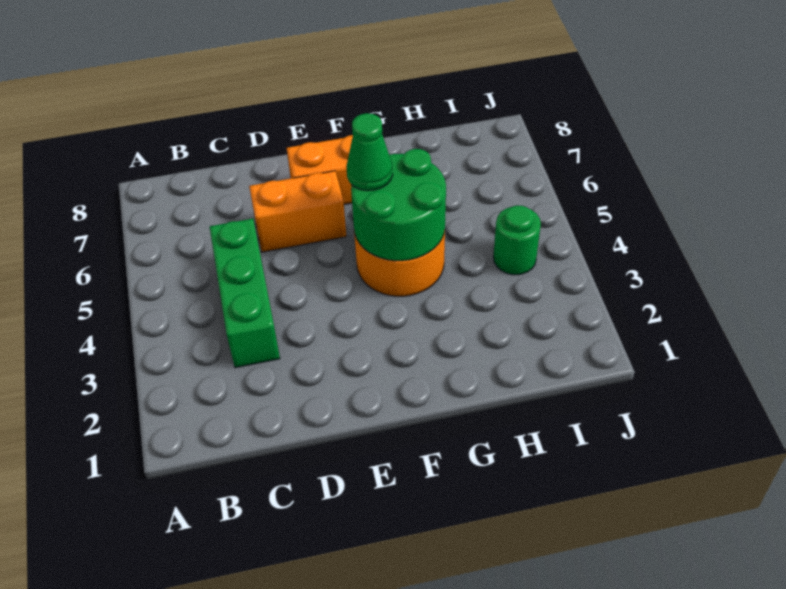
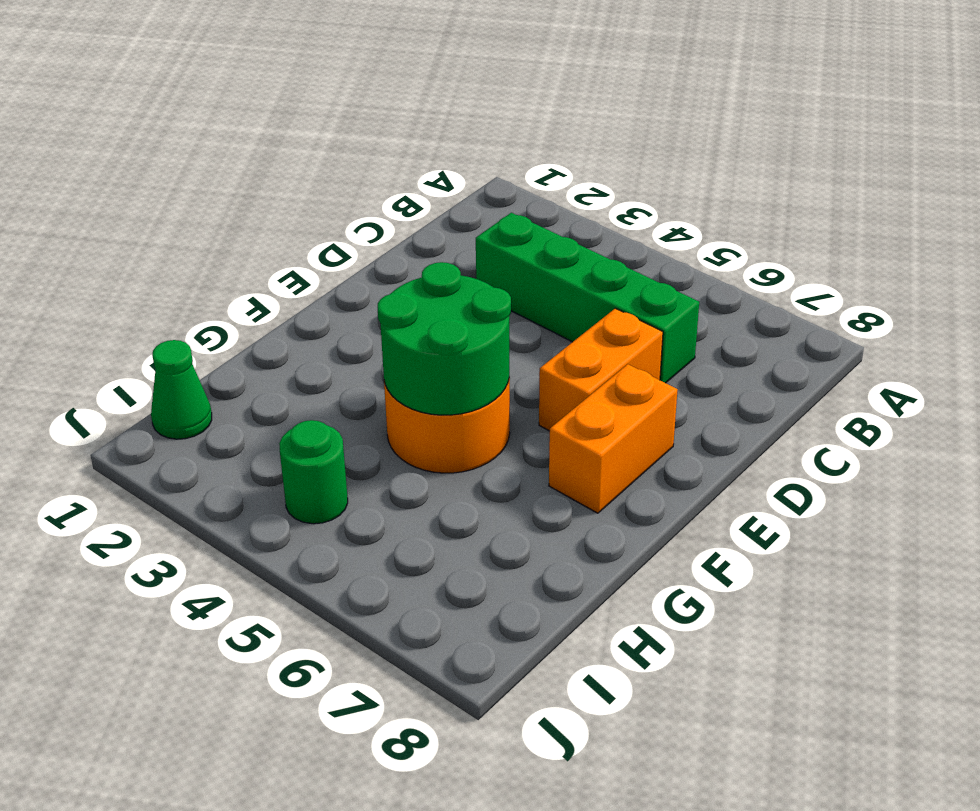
green brick C3:C5 level 1 -> green brick C3:C6 level 1
green cone F5 level 3 -> green cone I1 level 1

